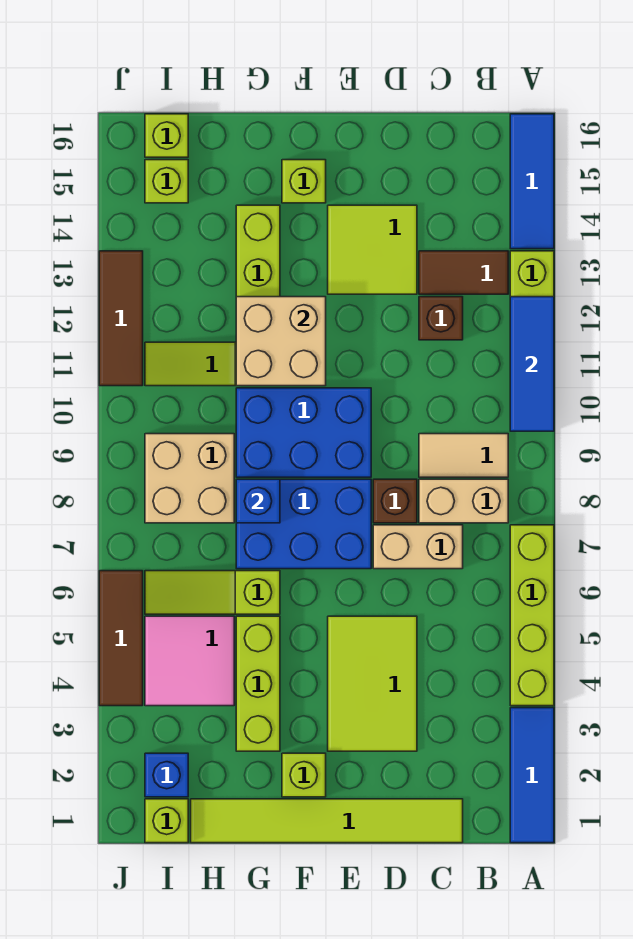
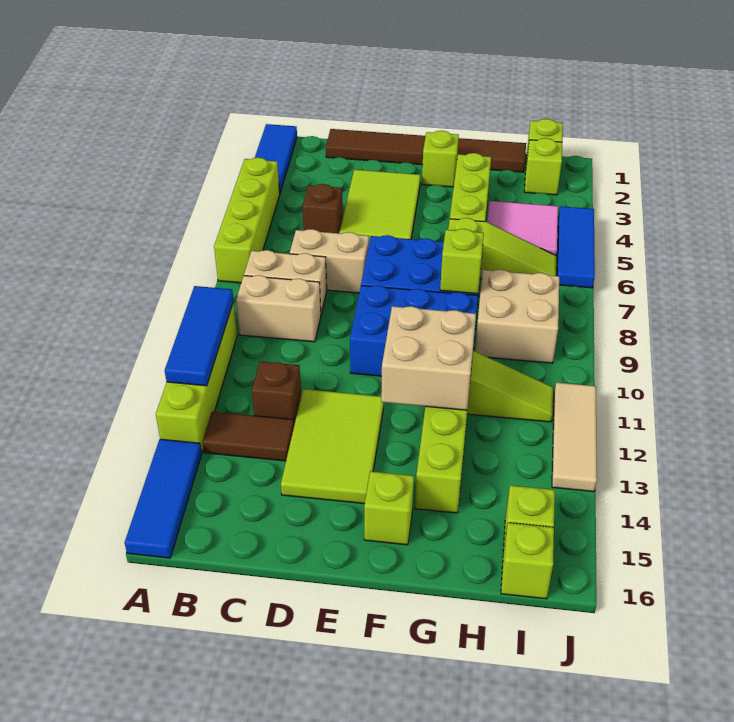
tan tile B9:C9 level 1 -> tan brick B9:C9 level 1
lime tile C1:H1 level 1 -> brown tile C1:H1 level 1
brown brick D8 level 1 -> brown brick C5 level 1
lime tile D13:E14 level 1 -> lime tile D12:E14 level 1
blue brick G8 level 2 -> lime brick G8 level 2
blue brick I2 level 1 -> lime brick I2 level 1
brown tile J4:J6 level 1 -> blue tile J4:J6 level 1
brown tile J11:J13 level 1 -> tan tile J11:J13 level 1

